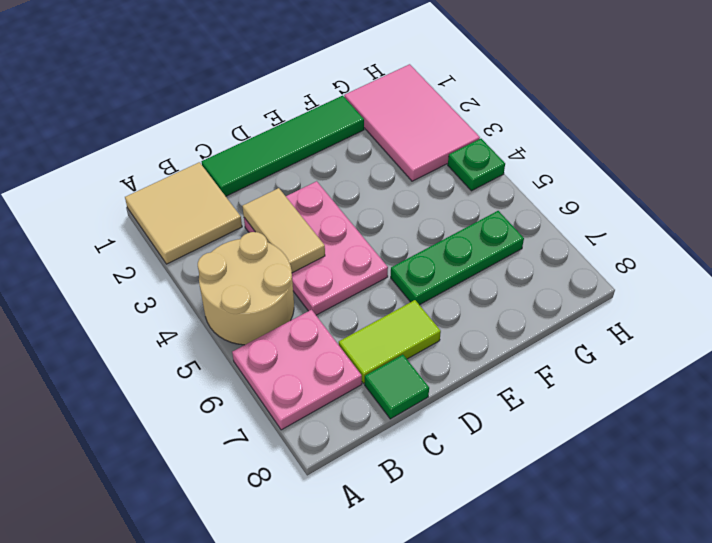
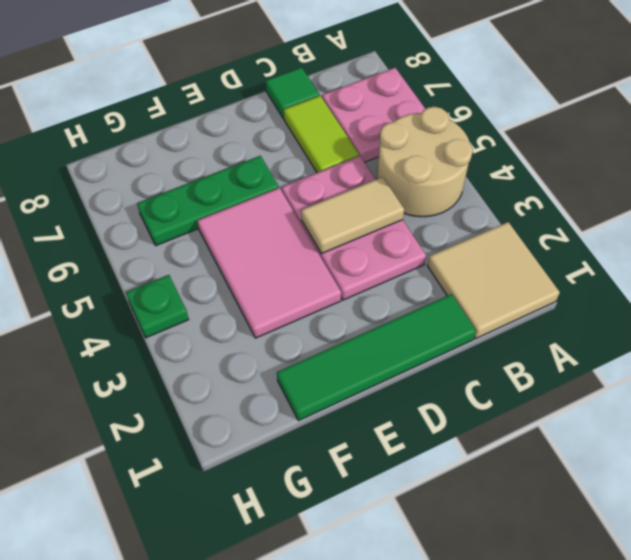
tan tile C3:C4 level 2 -> tan tile C4:D4 level 2
lime tile C7:D7 level 1 -> lime tile C6:C7 level 1
pink tile G1:H3 level 1 -> pink tile E3:F5 level 1

